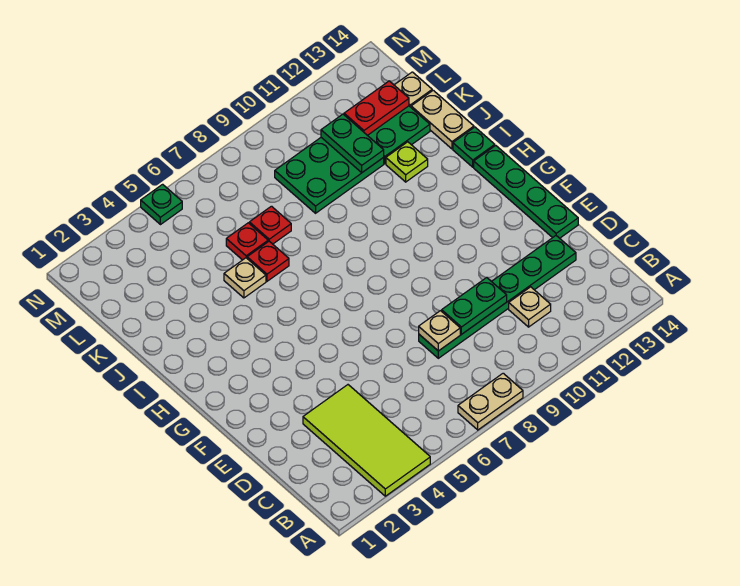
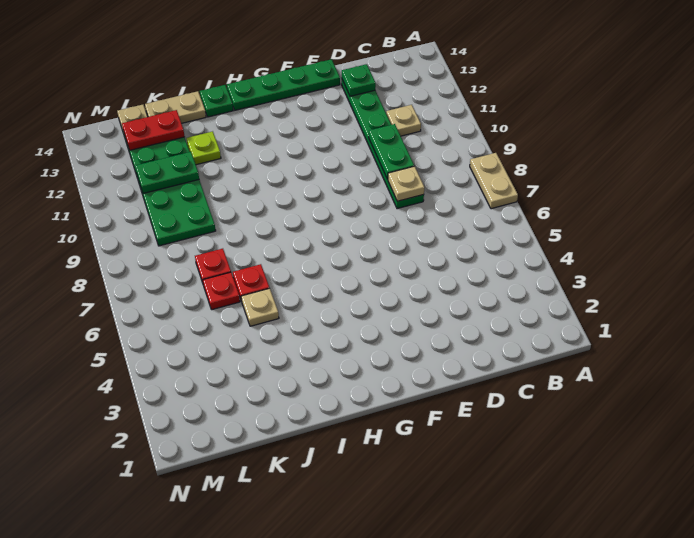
lime tile A3:D4 level 1 -> none
red plate L12:L13 level 2 -> red plate K13:L13 level 2
green plate N5 level 1 -> green plate D13 level 2

